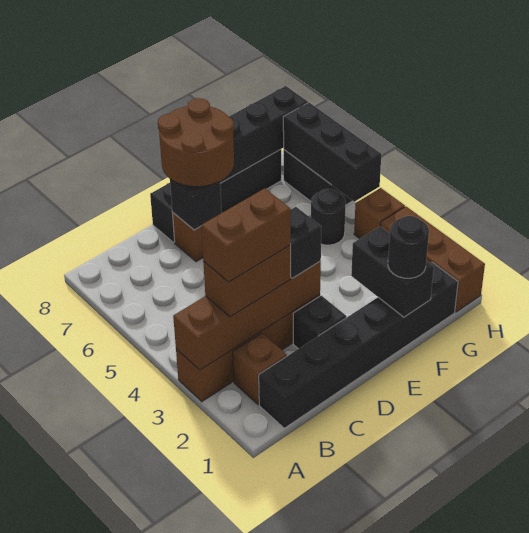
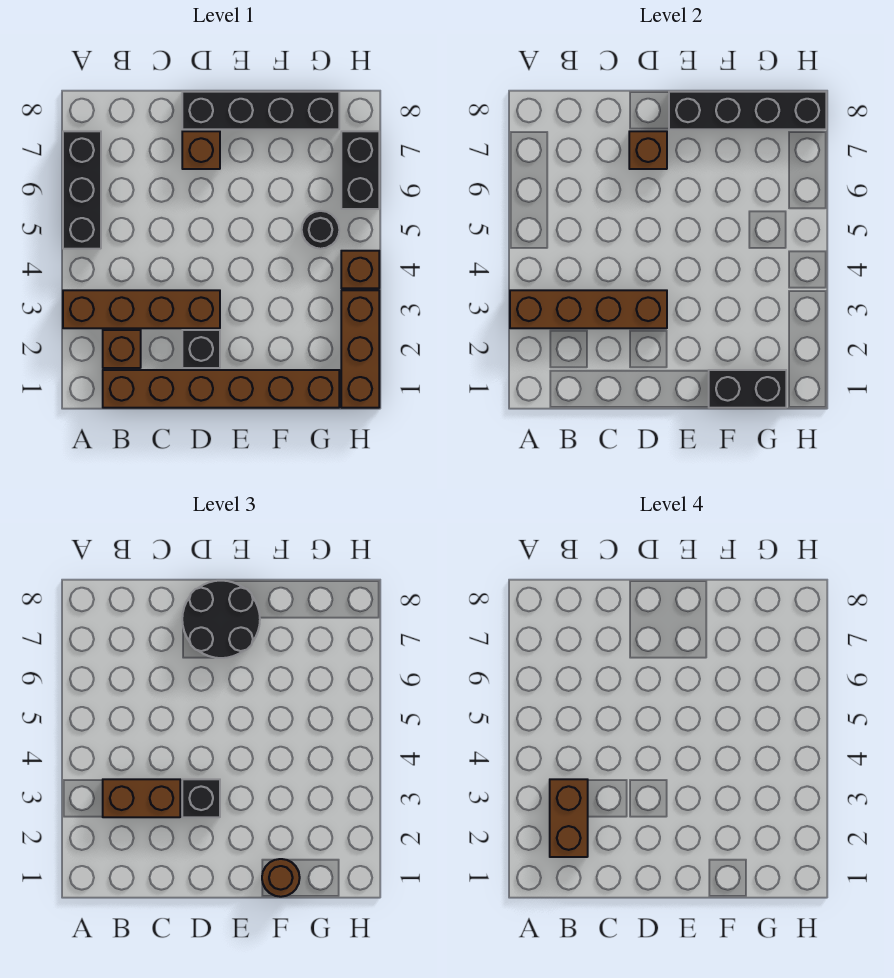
black brick B1:G1 level 1 -> brown brick B1:G1 level 1
brown brick B3:C3 level 4 -> brown brick B2:B3 level 4
black brick D7 level 2 -> brown brick D7 level 2
brown round brick D7:E8 level 3 -> black round brick D7:E8 level 3
black brick F1:F2 level 2 -> black brick F1:G1 level 2
black round brick F1 level 3 -> brown round brick F1 level 3
black brick H5:H7 level 2 -> black brick A5:A7 level 1

